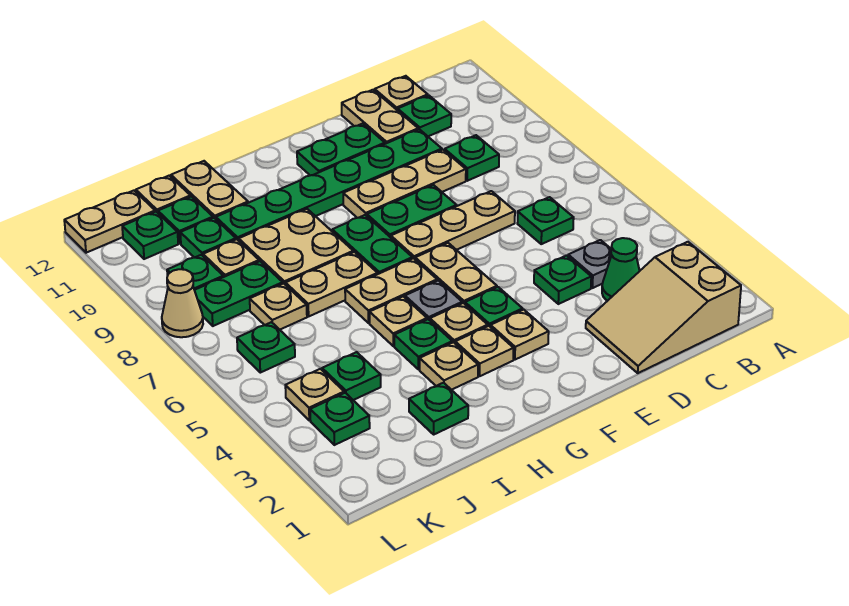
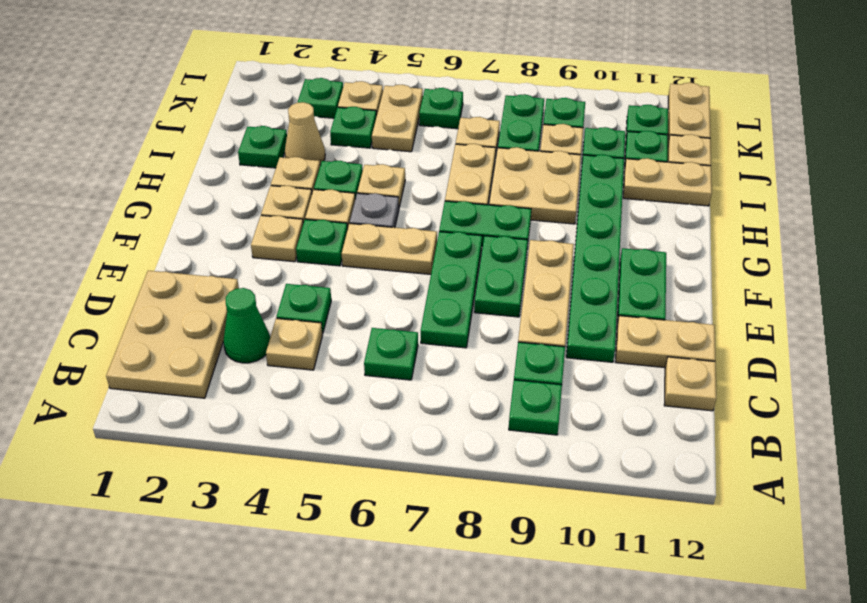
tan slope B1:D2 level 1 top B -> tan plate B1:D2 level 1
grey plate C4 level 1 -> tan plate C4 level 1
green plate C11 level 1 -> green plate B9 level 1
tan plate D7:F7 level 1 -> green plate D7:F7 level 1
tan plate G6:H6 level 1 -> tan plate J5:K5 level 1
tan cone L8 level 1 -> tan cone I3 level 1

